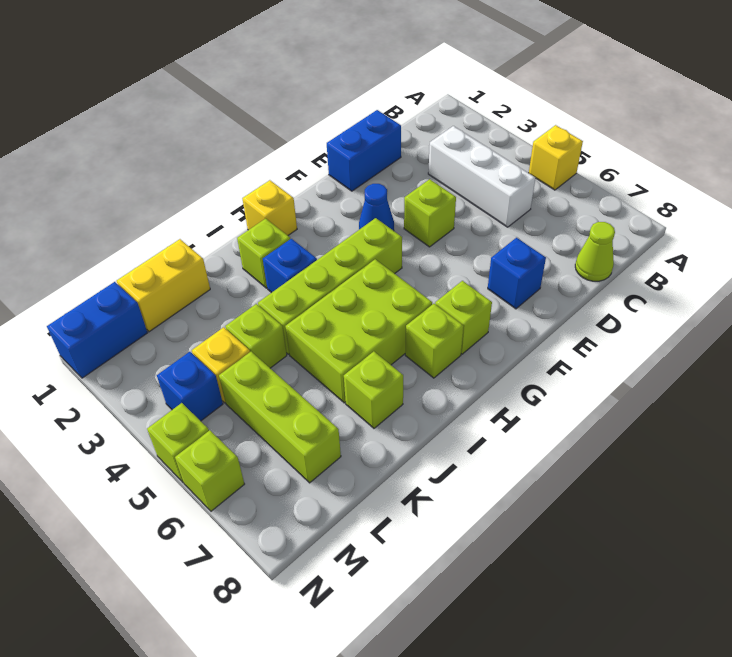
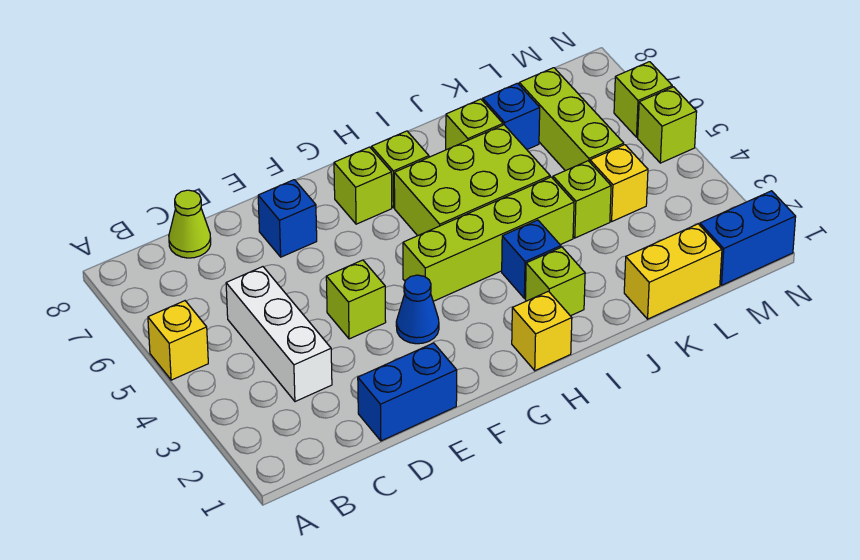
blue brick M4 level 1 -> blue brick K7 level 1

